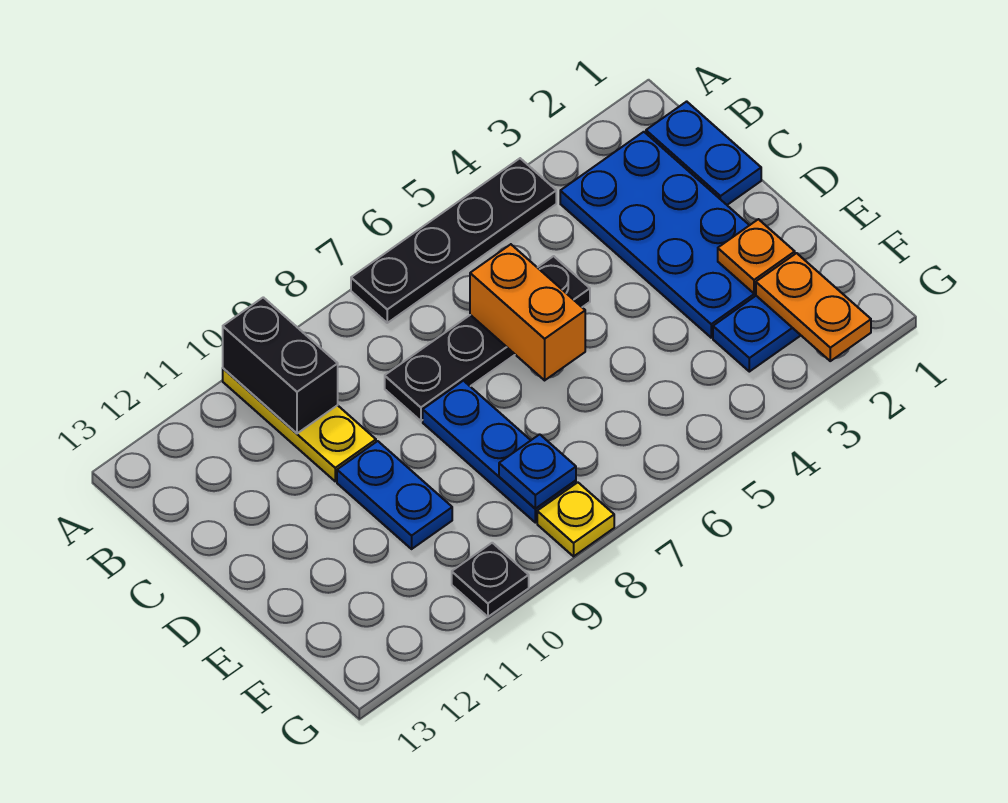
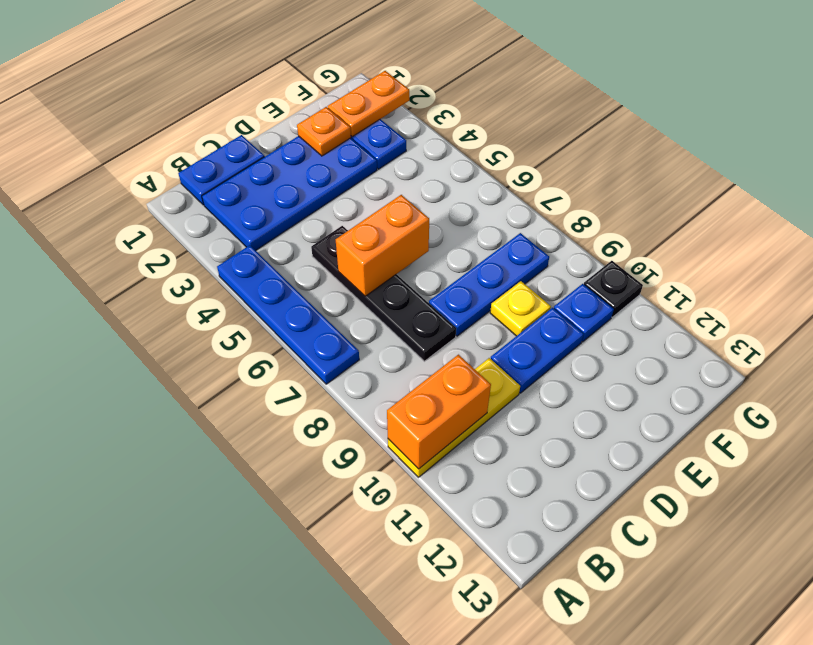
black plate A4:A7 level 1 -> blue plate A4:A7 level 1
black brick A10:B10 level 2 -> orange brick A10:B10 level 2
blue plate F8 level 2 -> blue plate F10 level 1
yellow plate G8 level 1 -> yellow plate E9 level 1

